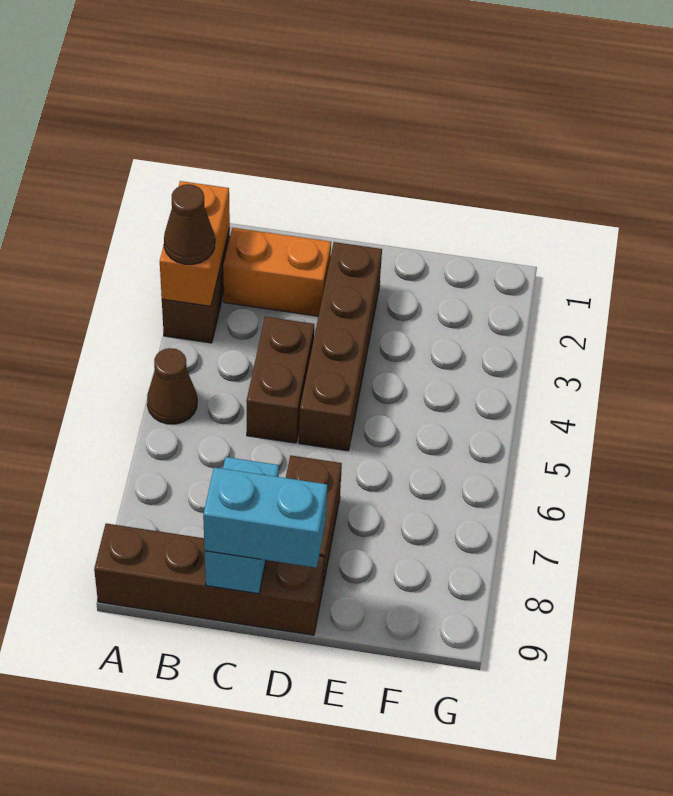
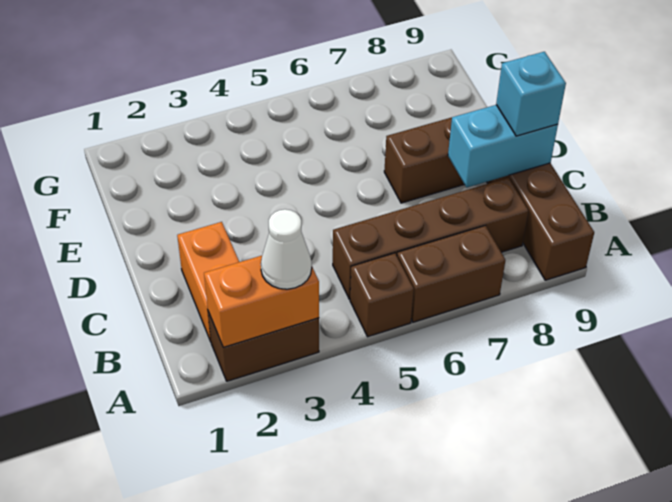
brown cone A3 level 3 -> white cone A3 level 3
brown cone A5 level 1 -> brown brick A5 level 1
brown brick C4:C5 level 1 -> brown brick A6:A7 level 1
cyan brick C9:D9 level 3 -> cyan brick C9 level 3
brown brick D2:D5 level 1 -> brown brick B5:B8 level 1

